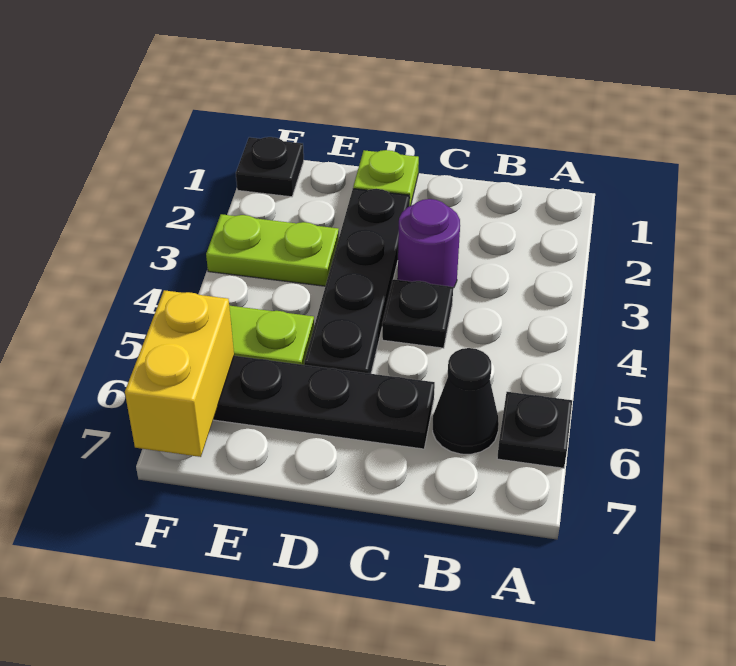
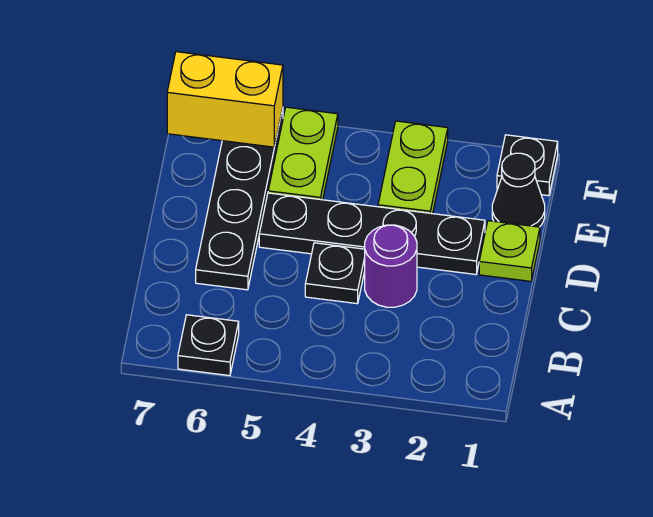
black cone B6 level 1 -> black cone E1 level 1

